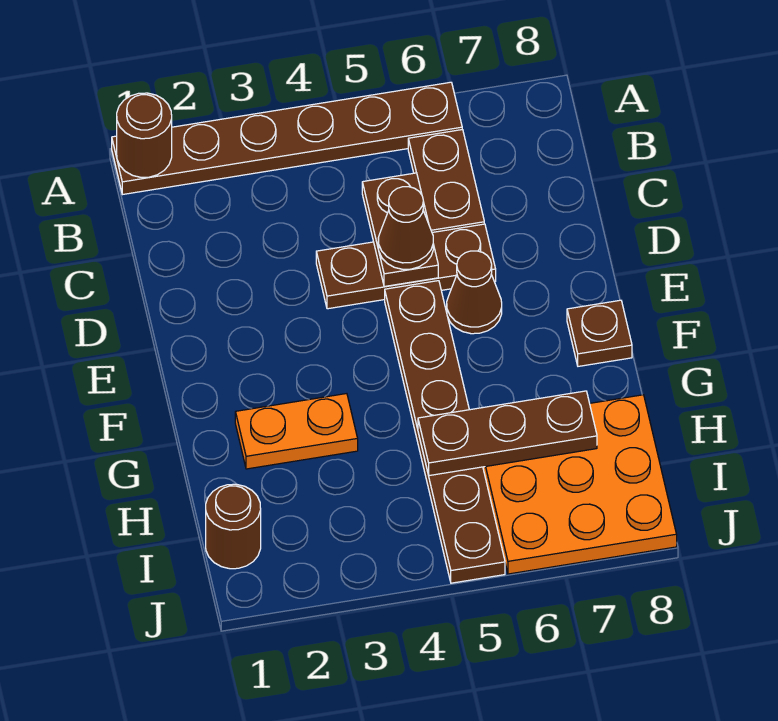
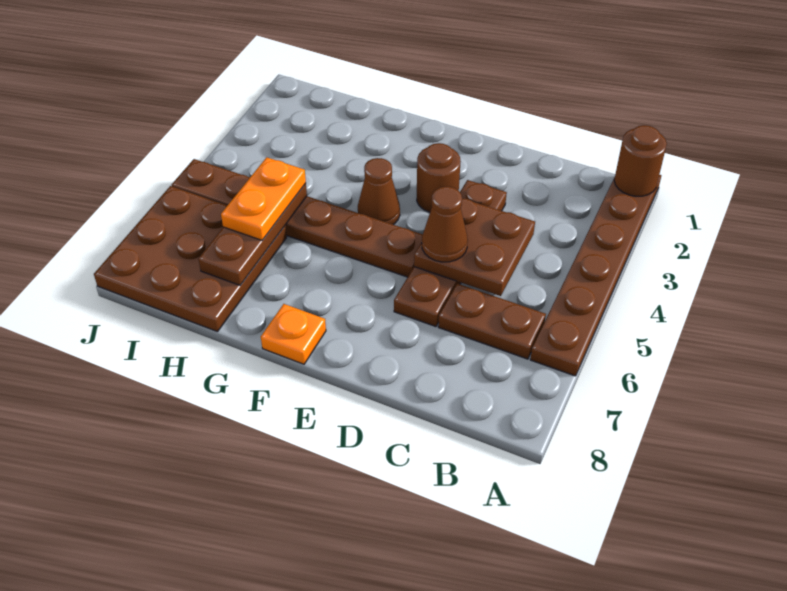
brown plate C5:D5 level 2 -> brown plate C4:D5 level 2
brown plate D4:D6 level 1 -> brown plate D3:D6 level 1
brown cone E6 level 1 -> brown cone F4 level 1
brown plate F8 level 1 -> orange plate F8 level 1
orange plate G2:G3 level 1 -> orange plate H5:H6 level 3
orange plate H6:J8 level 1 -> brown plate H6:J8 level 1
brown round brick I1 level 1 -> brown round brick E3 level 1

